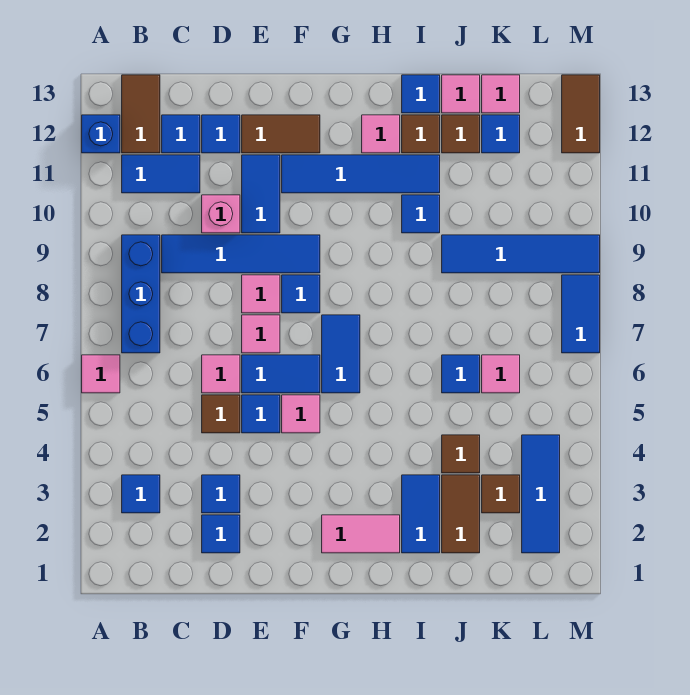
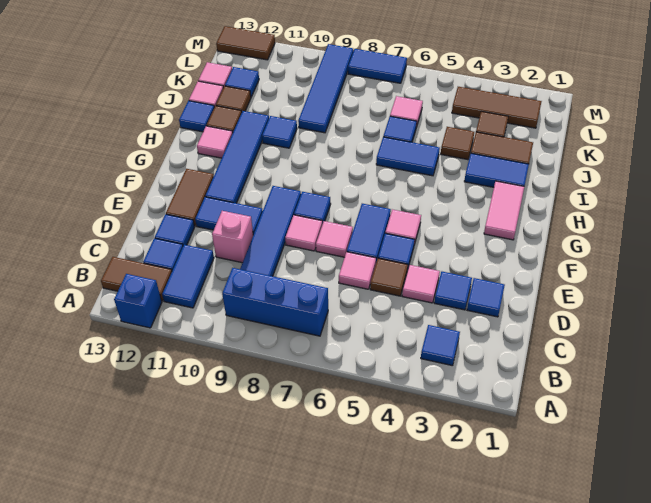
pink tile A6 level 1 -> pink tile D4 level 1
blue tile G6:G7 level 1 -> blue tile I5:I6 level 1
blue tile L2:L4 level 1 -> brown tile L2:L4 level 1

